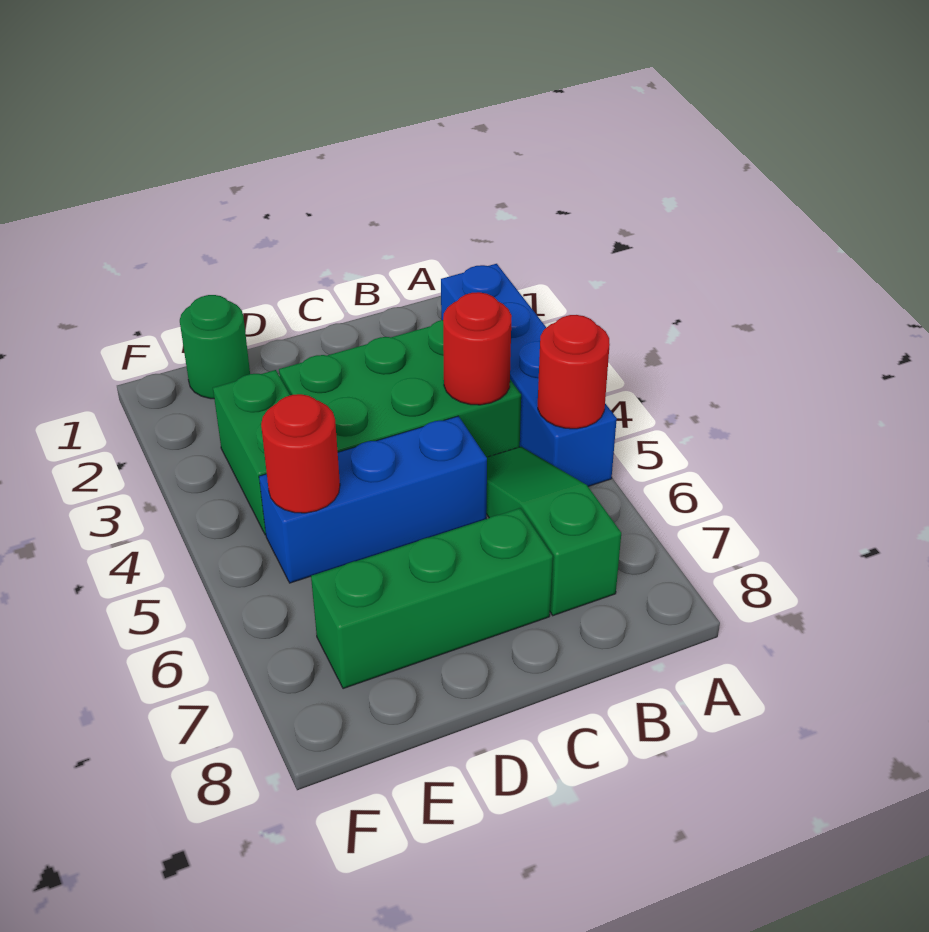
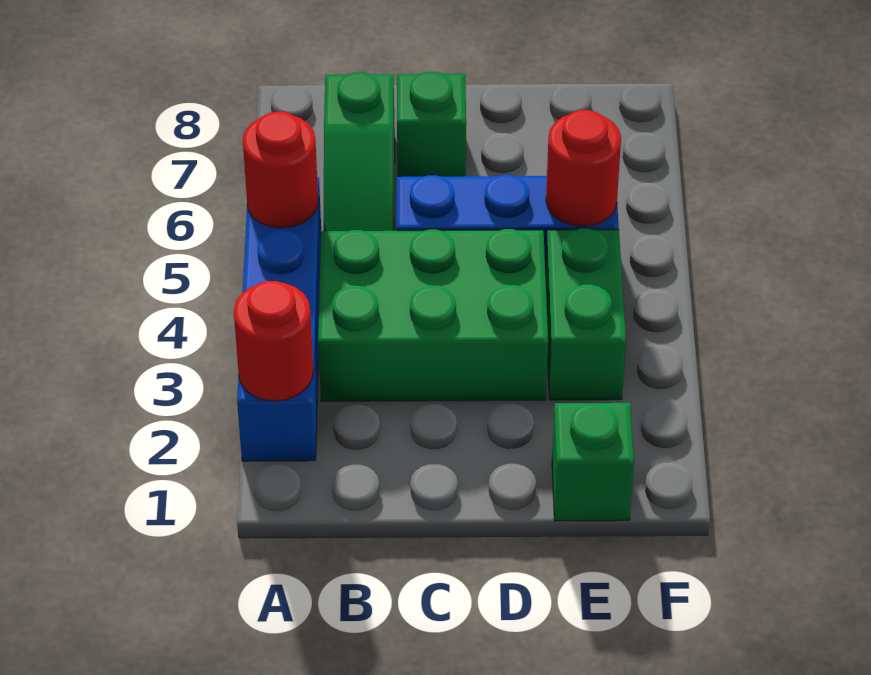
red round brick B4 level 2 -> red round brick A2 level 2
green brick C7:E7 level 1 -> green brick C7 level 1
green round brick E1 level 1 -> green brick E1 level 1

